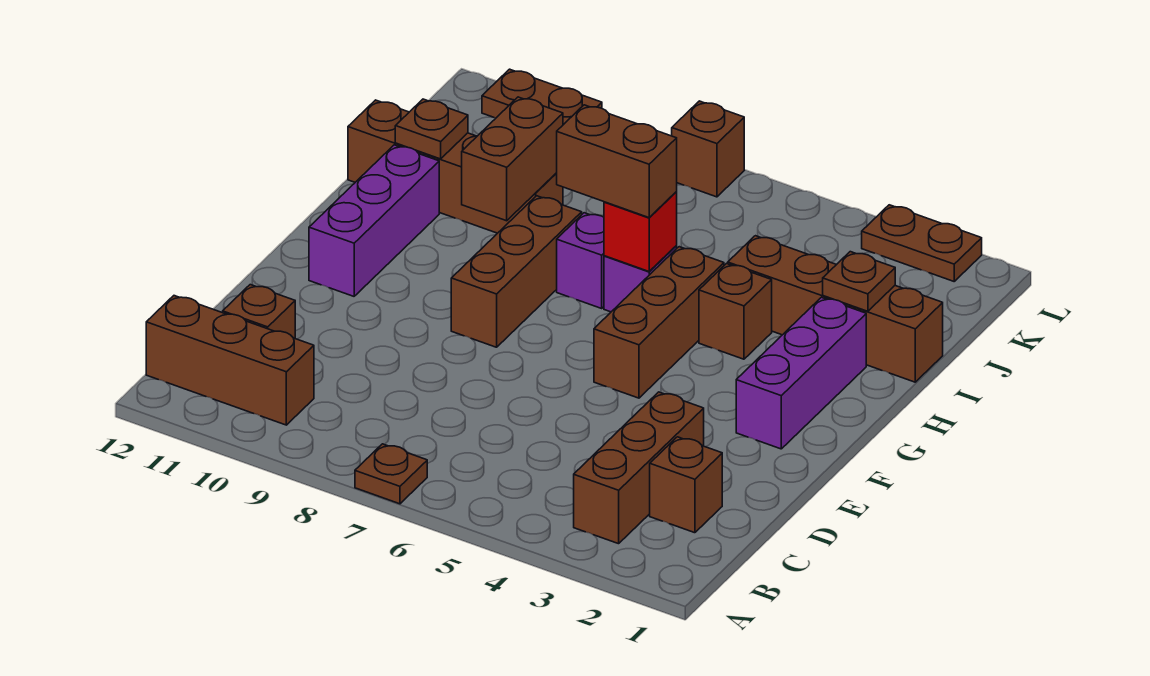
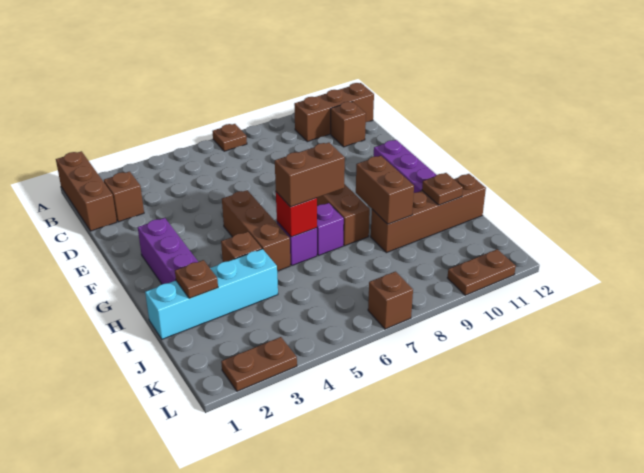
brown brick B3:D3 level 1 -> brown brick A1:C1 level 1
brown brick I1:I4 level 1 -> cyan brick I1:I4 level 1

